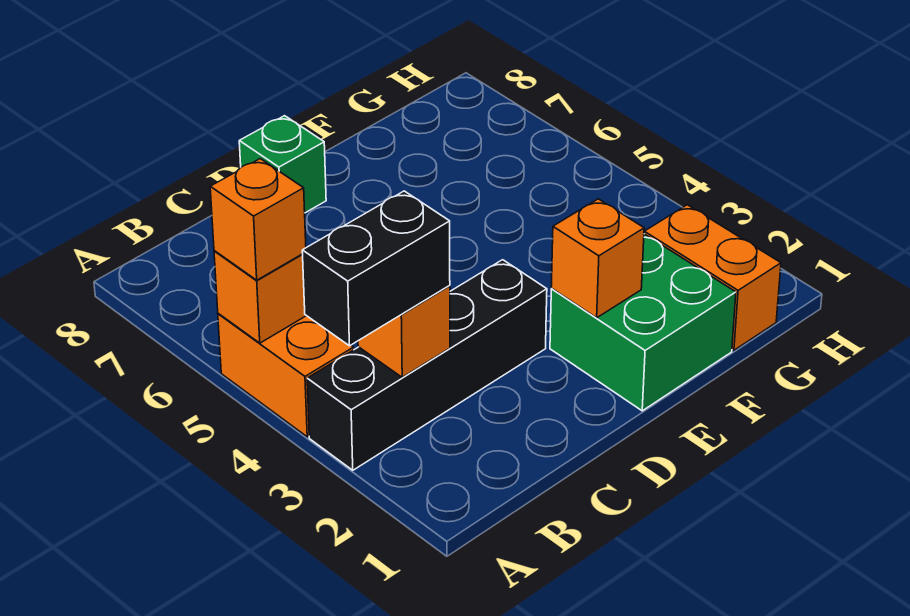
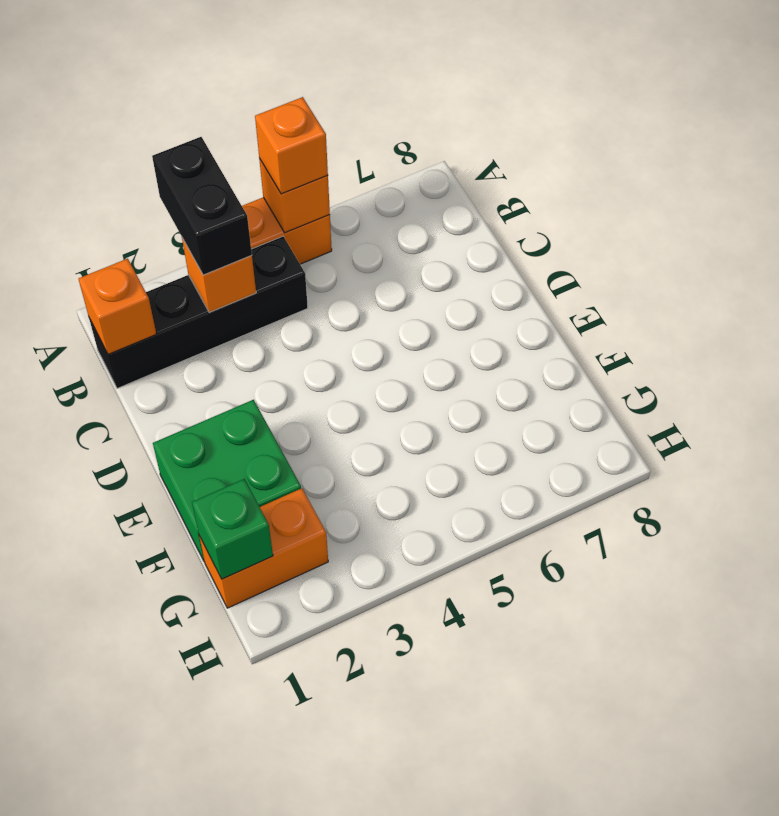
black brick A3:D3 level 1 -> black brick B1:B4 level 1
green brick D8 level 1 -> green brick G1 level 2
orange brick E2 level 2 -> orange brick B1 level 2

